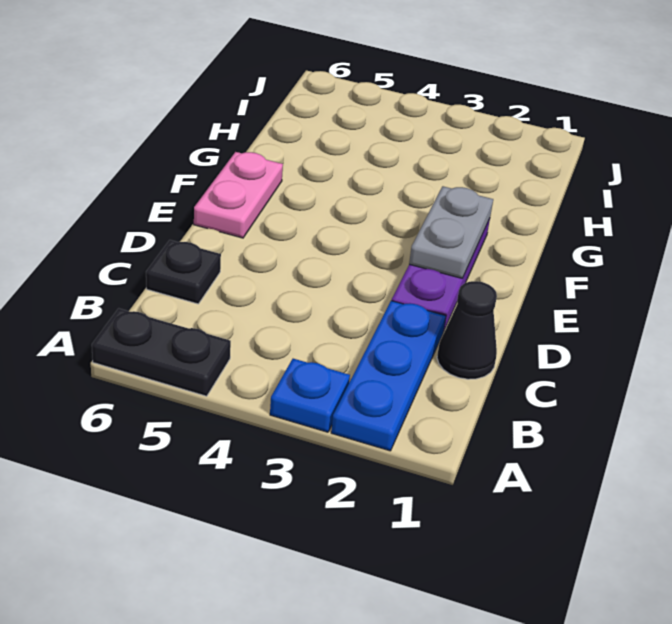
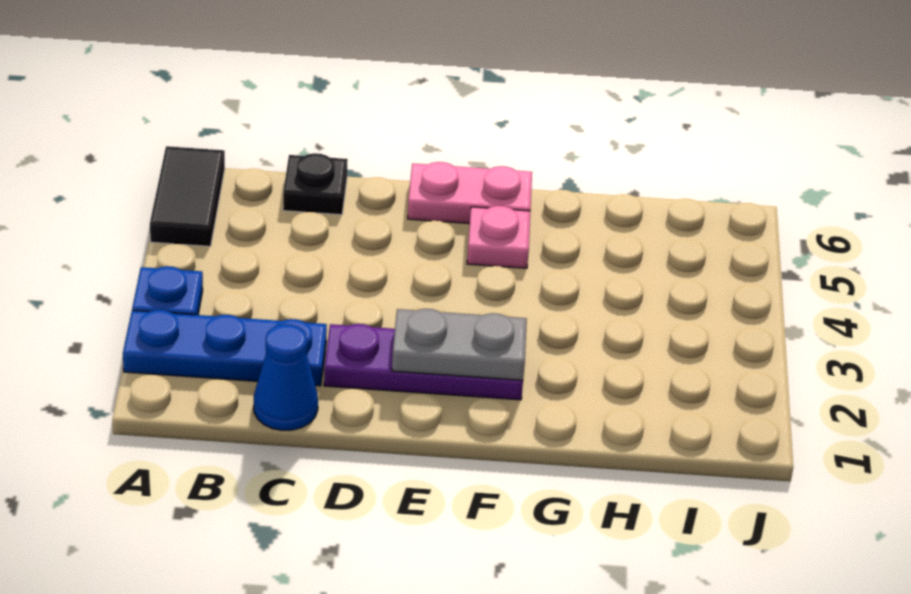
black plate A5:A6 level 1 -> black tile A5:A6 level 1
black cone C1 level 1 -> blue cone C1 level 1
none -> pink plate F5 level 1

